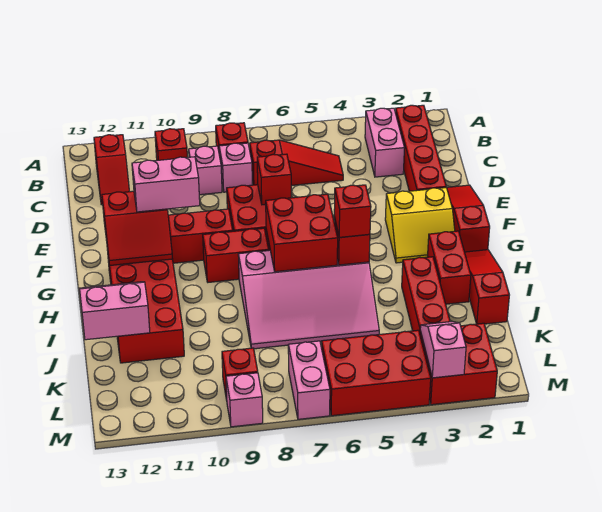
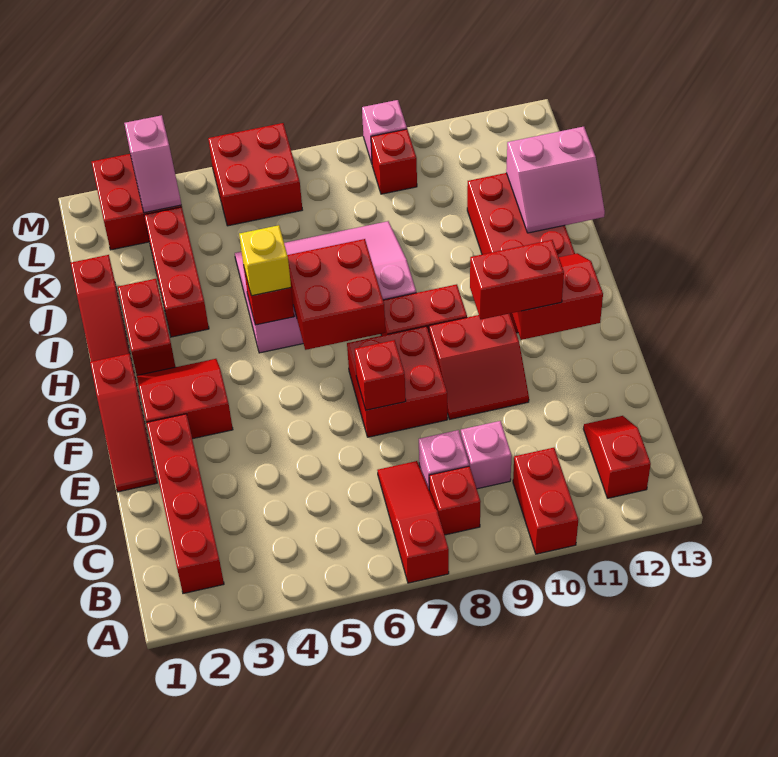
pink brick B3:C3 level 1 -> none
red brick B10 level 1 -> red brick A10:B10 level 1
red slope C5:C7 level 1 top 7 -> red slope A7:C7 level 1 top A
yellow slope F2:G3 level 1 top F -> red slope F2:G3 level 1 top F
pink brick F10:F11 level 3 -> red brick F10:F11 level 3
red brick H5 level 3 -> yellow brick H5 level 3
red brick L4:M6 level 1 -> red brick L5:M6 level 1
pink brick L7:M7 level 1 -> none

